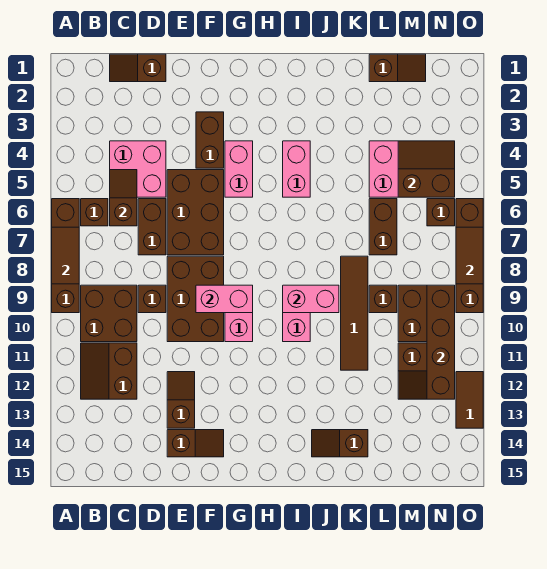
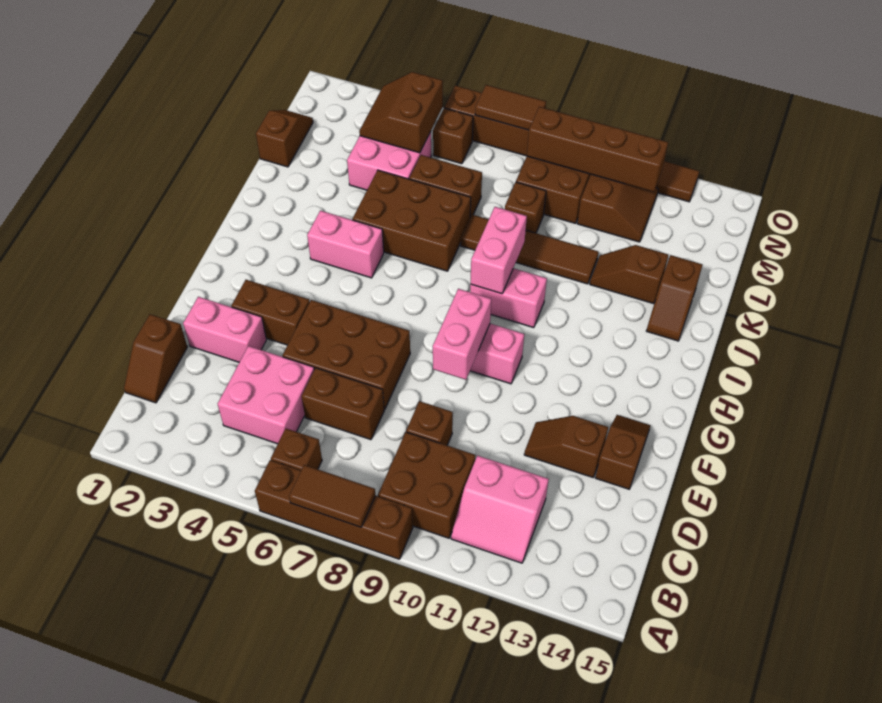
brown slope B11:C12 level 1 top C -> pink slope B11:C12 level 1 top C
brown slope C5:C6 level 2 top 6 -> brown slope K12:K13 level 1 top 13
brown brick E8:F10 level 1 -> brown brick J5:K7 level 1
pink brick G4:G5 level 1 -> pink brick E2:E3 level 1

